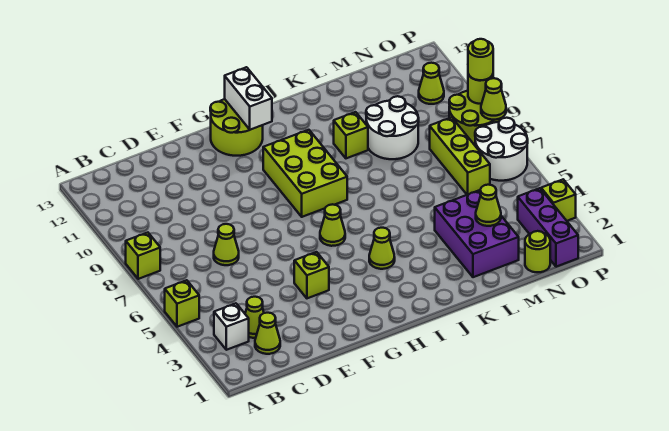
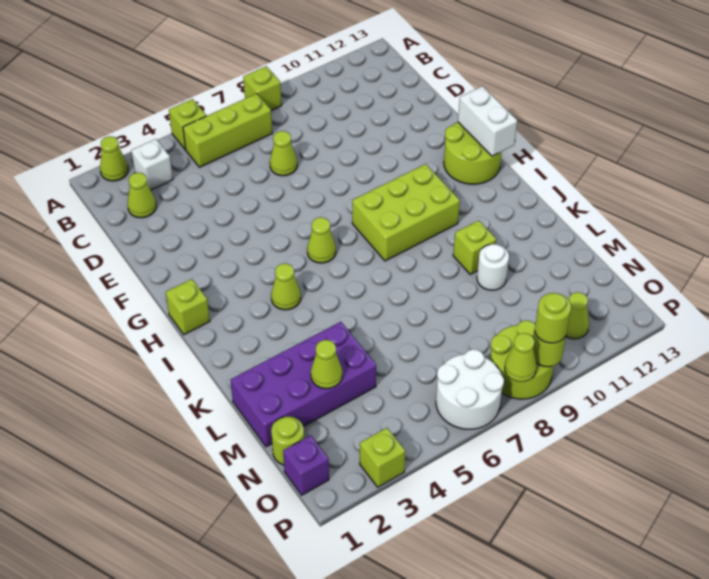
lime cone C3 level 1 -> lime cone A2 level 1
lime brick F4 level 1 -> lime brick H1 level 1
white brick H12:H13 level 2 -> white brick G13:H13 level 2
purple brick L2:M4 level 1 -> purple brick L1:M4 level 1
white round brick L9:M10 level 1 -> white round brick L10 level 1
lime brick N6:N8 level 1 -> lime brick B5:B7 level 1
purple brick O1:O3 level 1 -> purple brick O1 level 1

